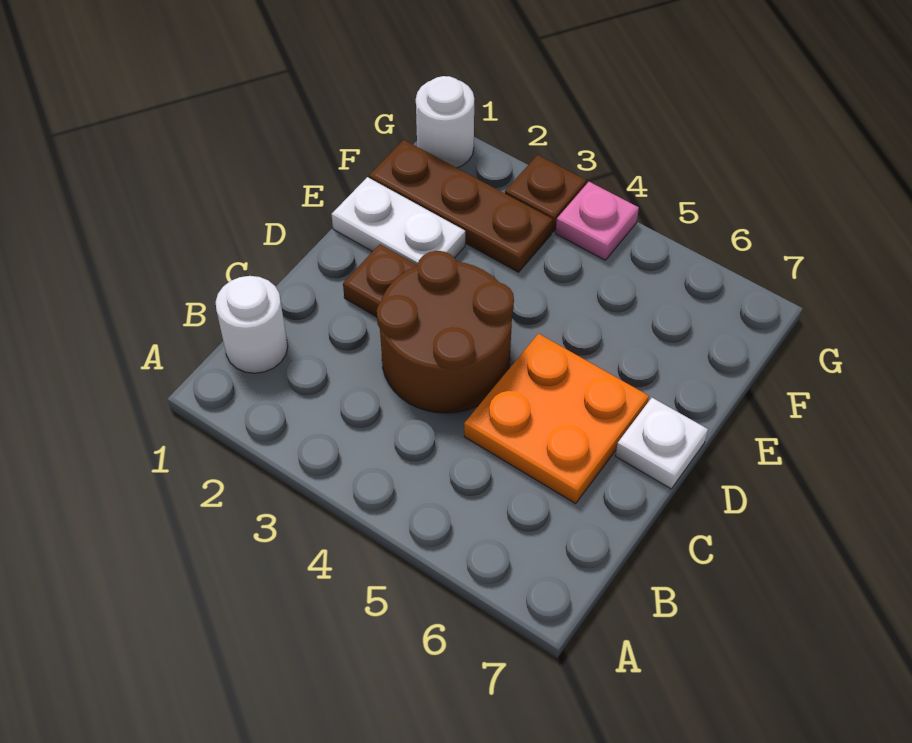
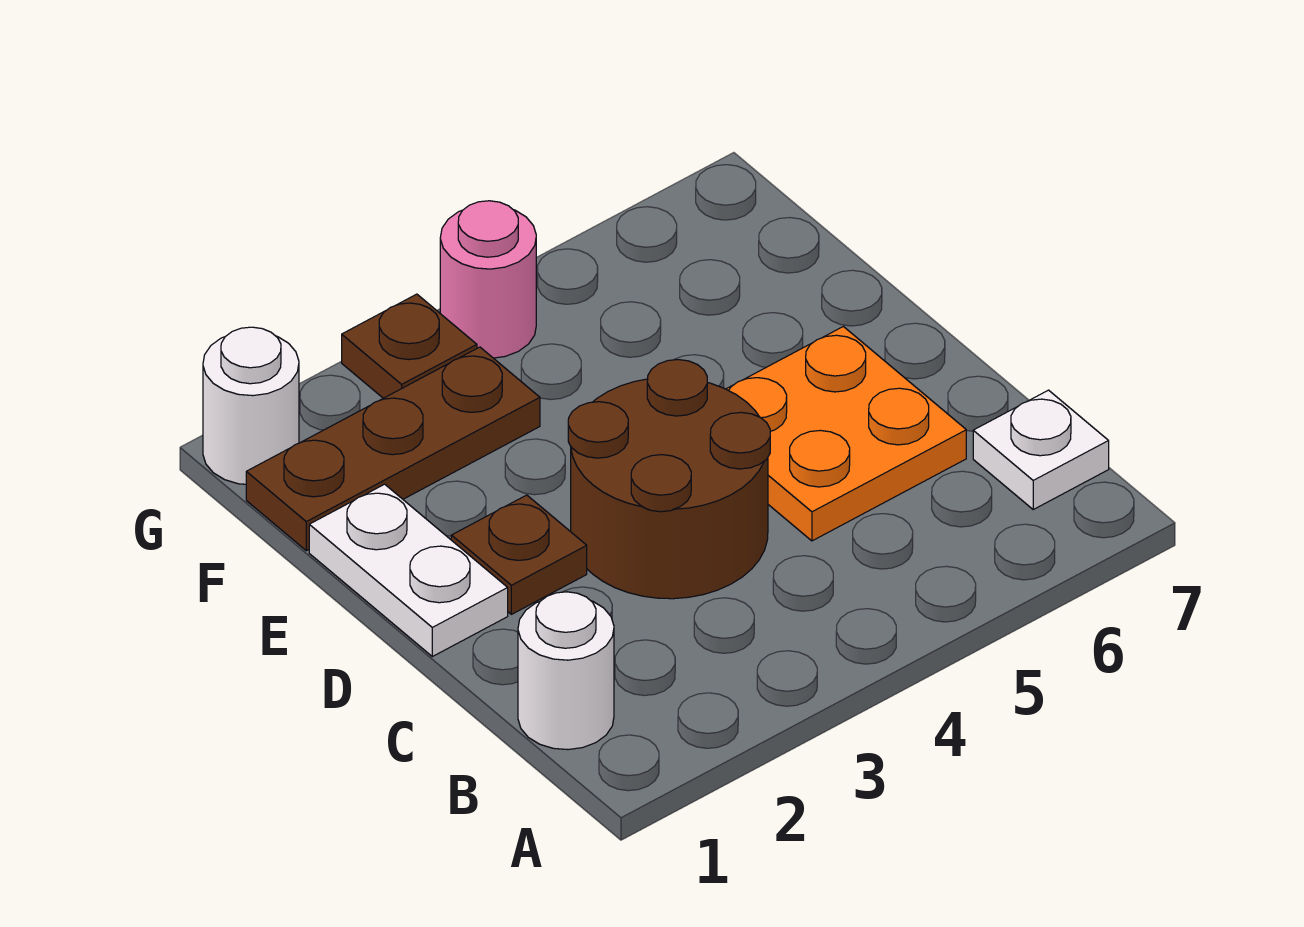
white plate D7 level 1 -> white plate B7 level 1
white plate E1:E2 level 1 -> white plate D1:E1 level 1
pink plate G4 level 1 -> pink round brick G4 level 1

